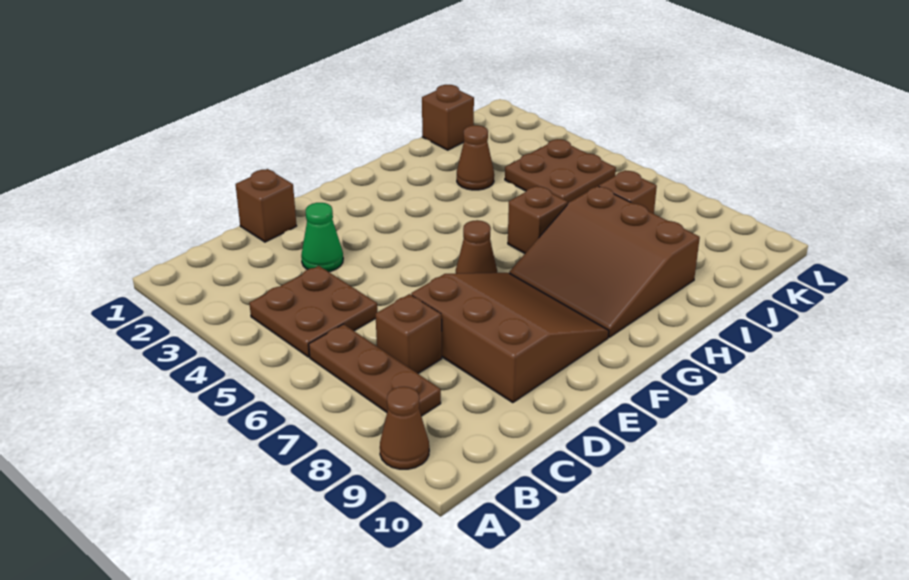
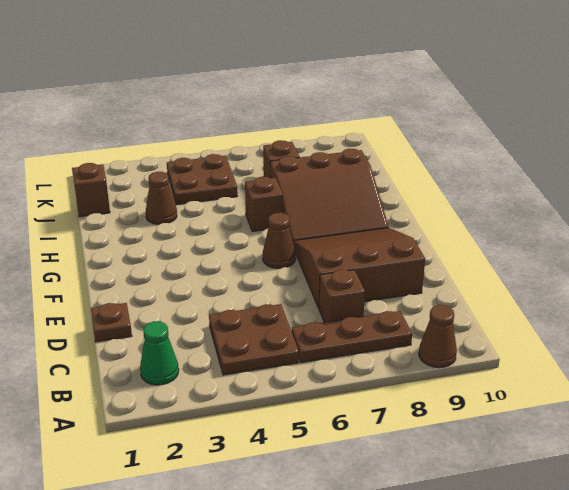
brown brick D1 level 1 -> brown plate D1 level 1
green cone D3 level 1 -> green cone B2 level 1

